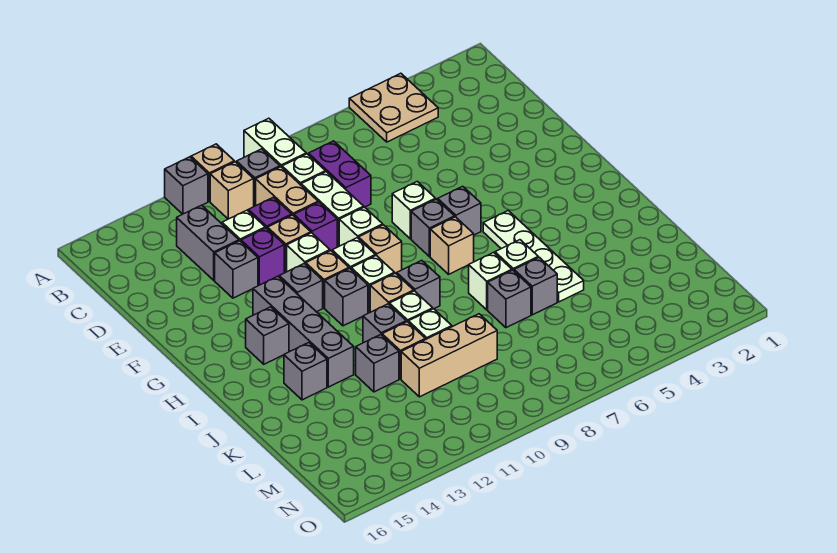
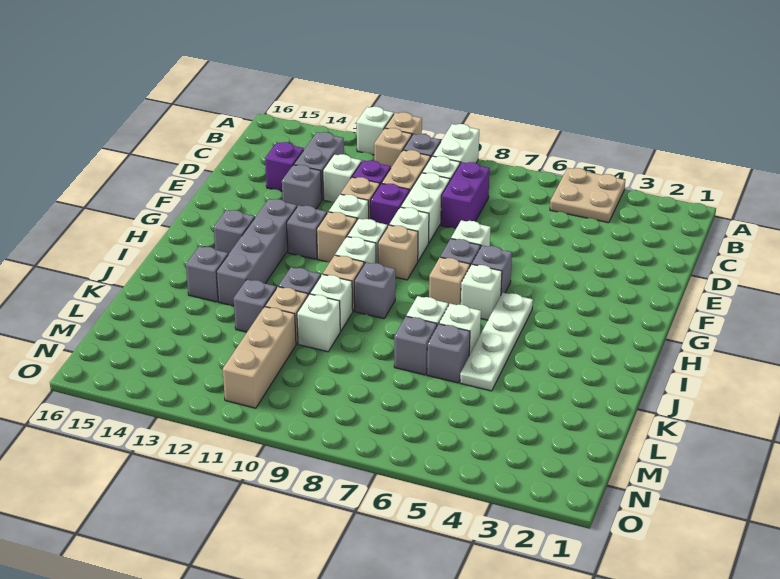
grey brick A12 level 1 -> white brick A12 level 1
purple brick E12 level 1 -> purple brick D14 level 1
none -> white brick H6 level 1
grey brick H11 level 1 -> none
tan brick L9:L11 level 1 -> tan brick L11:N11 level 1

